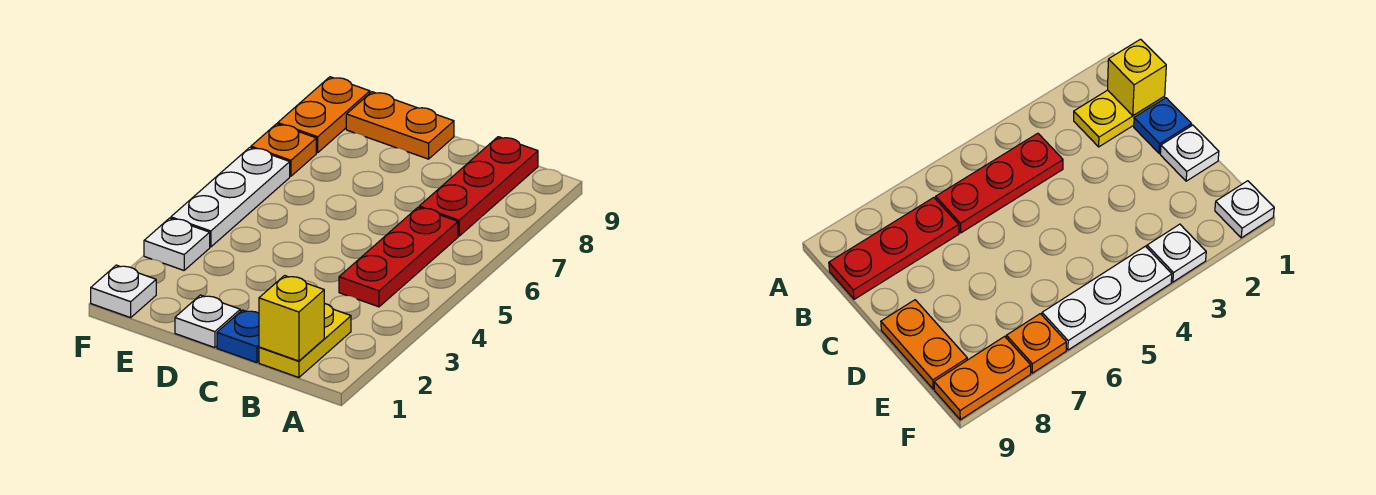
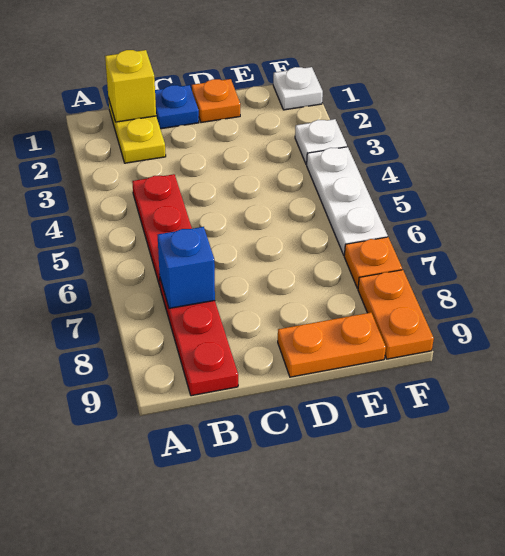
none -> blue brick B7 level 2
white plate D1 level 1 -> orange plate D1 level 1

